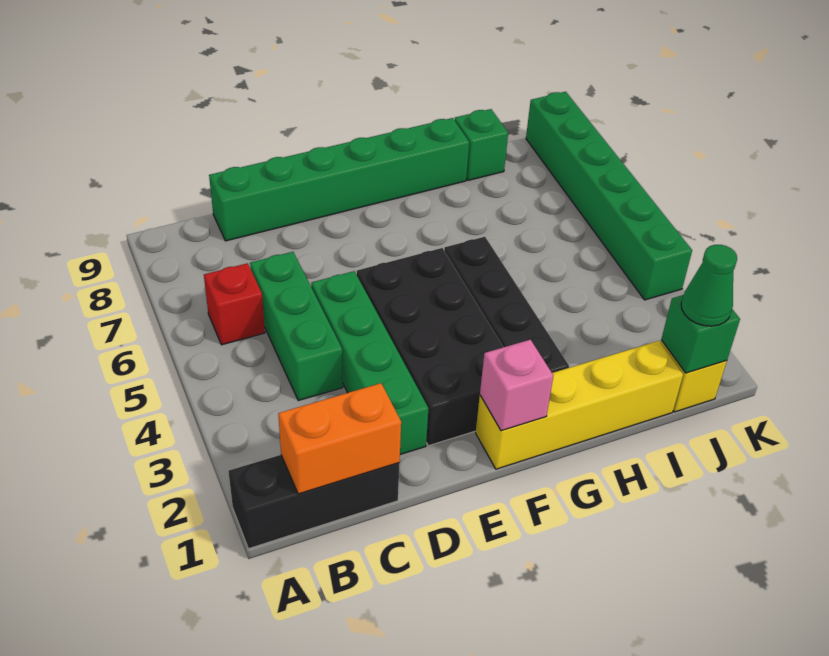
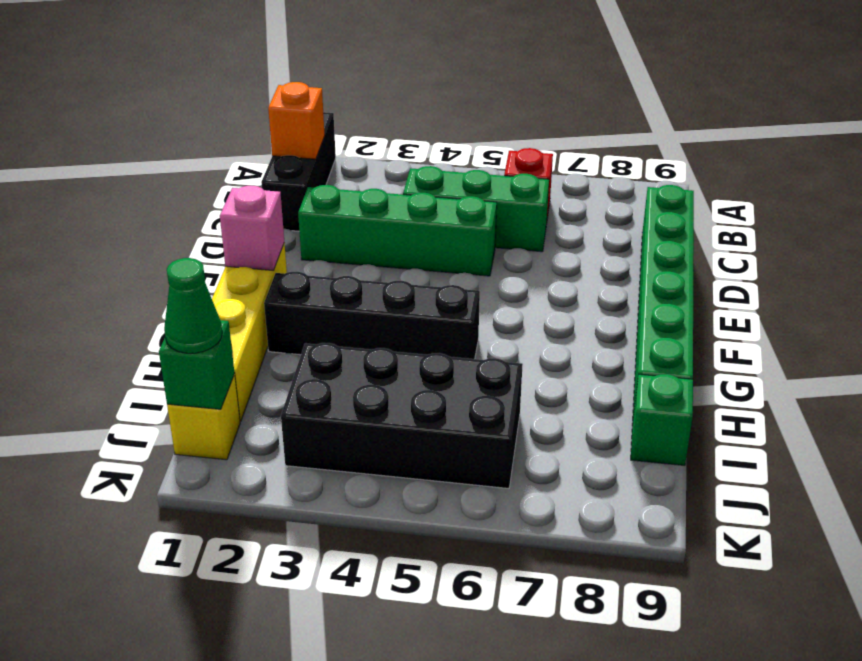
orange brick B1:C1 level 2 -> orange brick B1 level 2
black brick E2:F5 level 1 -> black brick I3:J6 level 1
green brick K4:K9 level 1 -> none

